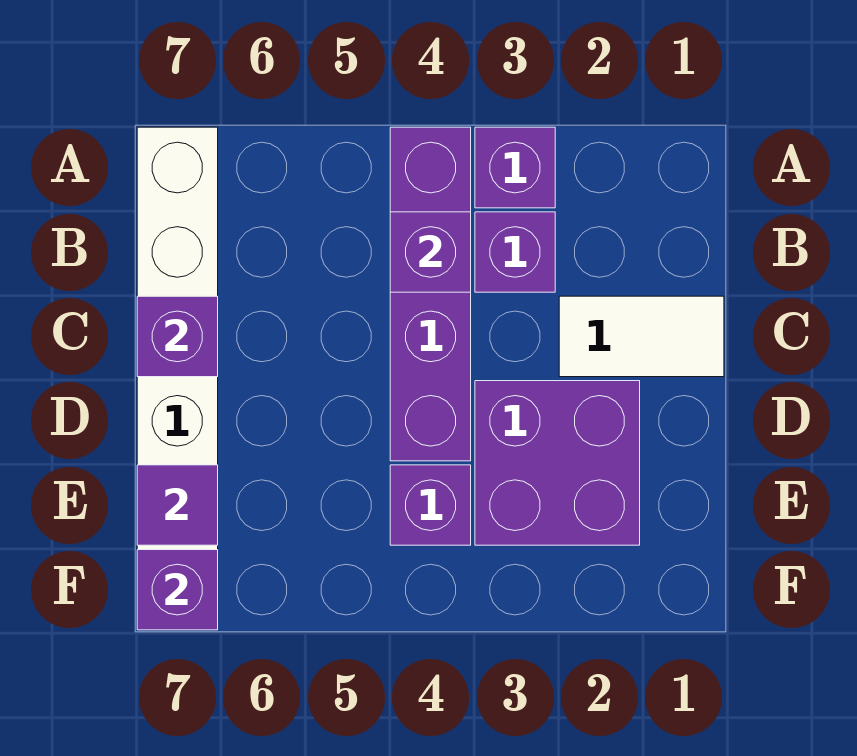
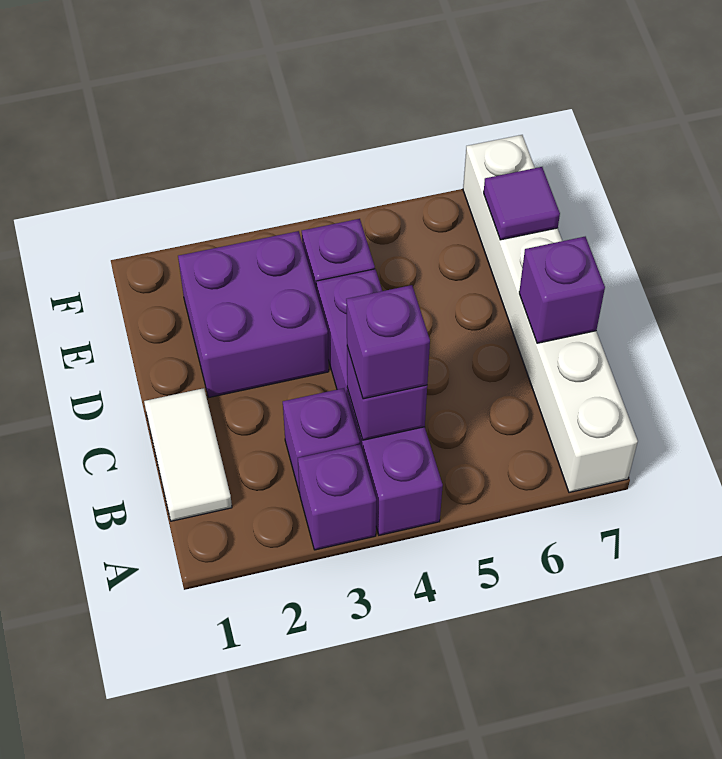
white tile C1:C2 level 1 -> white tile B1:C1 level 1
purple brick F7 level 2 -> purple brick B4 level 3

